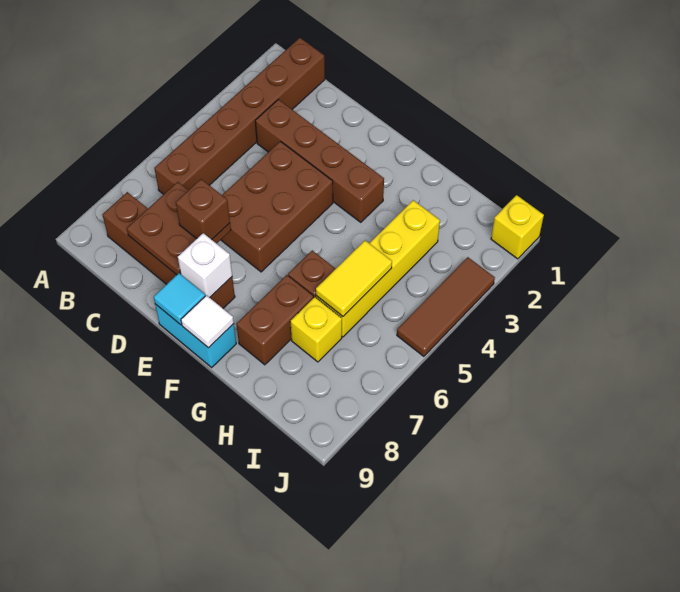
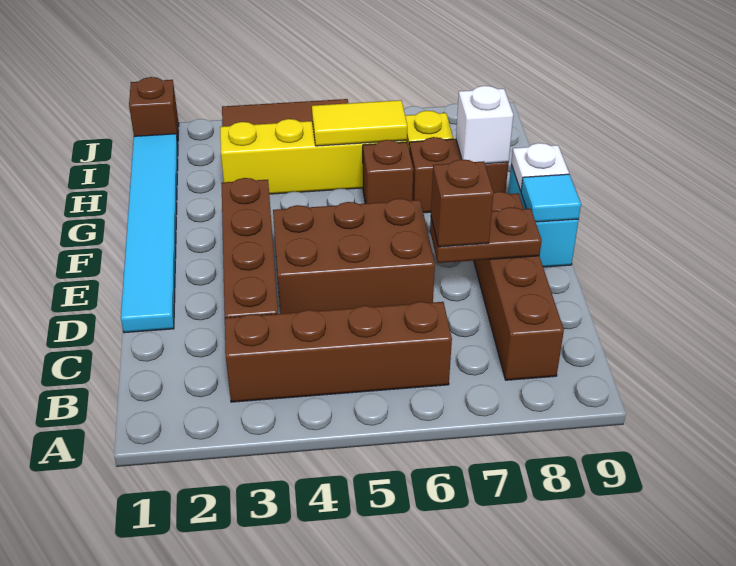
brown brick B1:B6 level 1 -> brown brick B3:B6 level 1
brown plate C7:D8 level 2 -> brown plate D7:D8 level 2
none -> cyan tile D1:I1 level 1
white brick E8 level 2 -> white brick G8 level 2
white tile F9 level 2 -> white plate F9 level 2
yellow brick J1 level 1 -> brown brick J1 level 1

